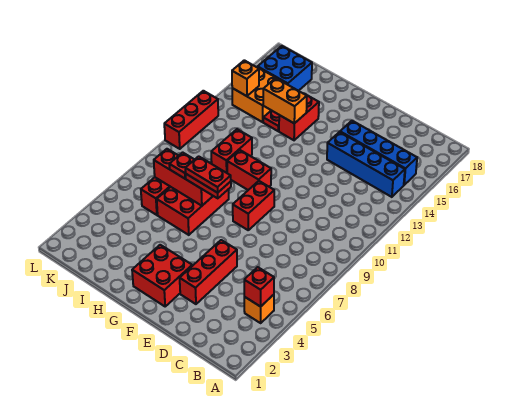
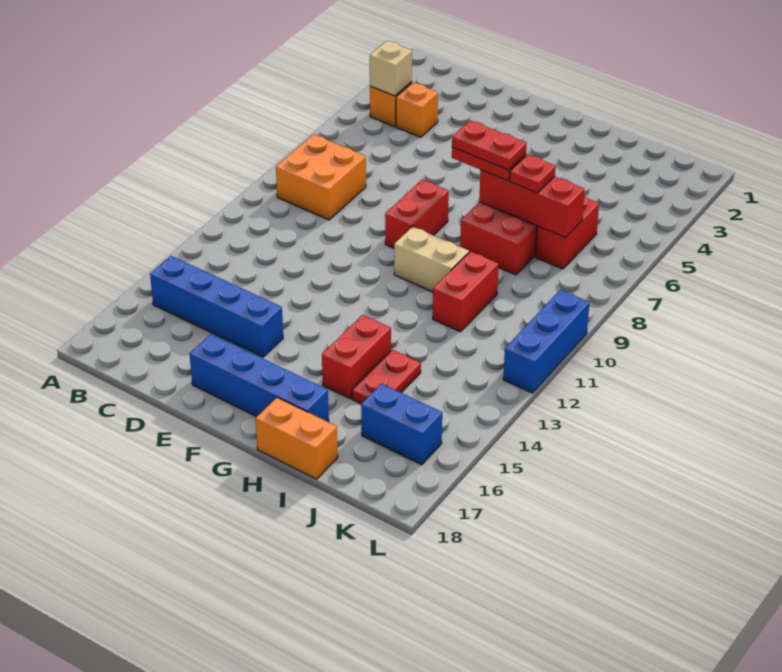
red brick B4 level 2 -> tan brick B4 level 2
blue brick B14:E14 level 1 -> blue brick E17:H17 level 1
red brick E3:E5 level 1 -> none
red brick F2:G3 level 1 -> none
red brick G10:H10 level 1 -> tan brick G10:H10 level 1
orange brick H14:I14 level 2 -> orange brick H18:I18 level 1
orange brick J14:K15 level 1 -> orange brick B8:C9 level 1
blue brick J16:K17 level 1 -> blue brick J16:K16 level 1
orange brick K14 level 2 -> orange brick C4 level 1
red brick L10:L12 level 1 -> blue brick L10:L12 level 1

